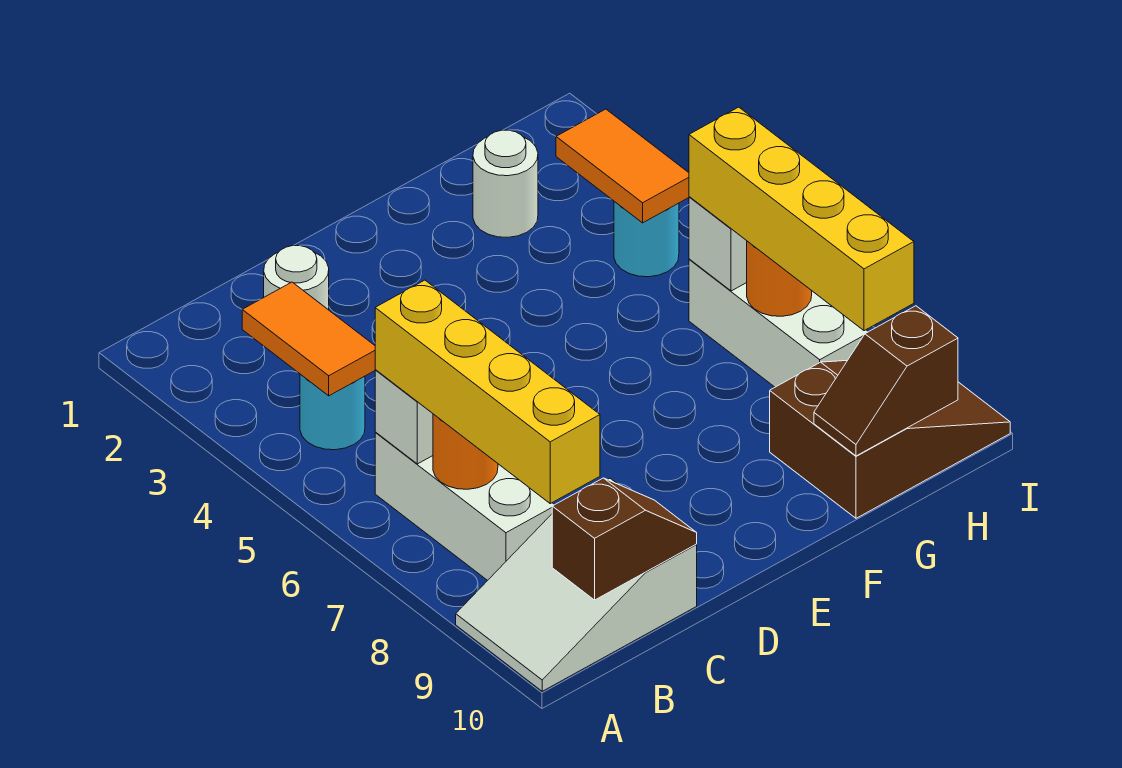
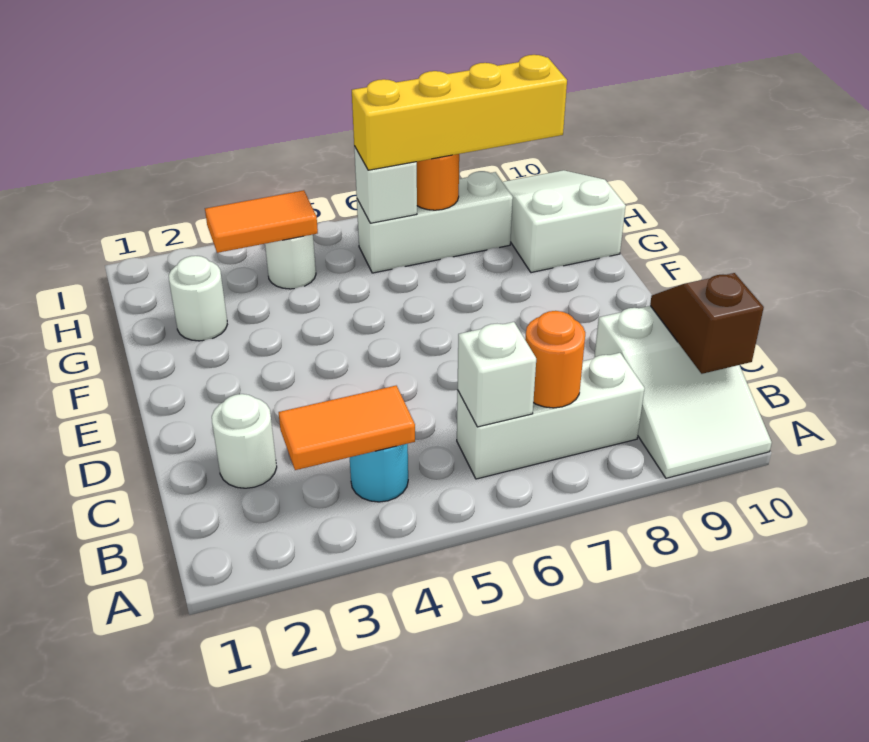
yellow brick B6:B9 level 3 -> none
brown slope G9:I10 level 1 top G -> white slope G9:I10 level 1 top G
brown slope G10:H10 level 2 top H -> none
cyan round brick H4 level 1 -> white round brick H4 level 1

